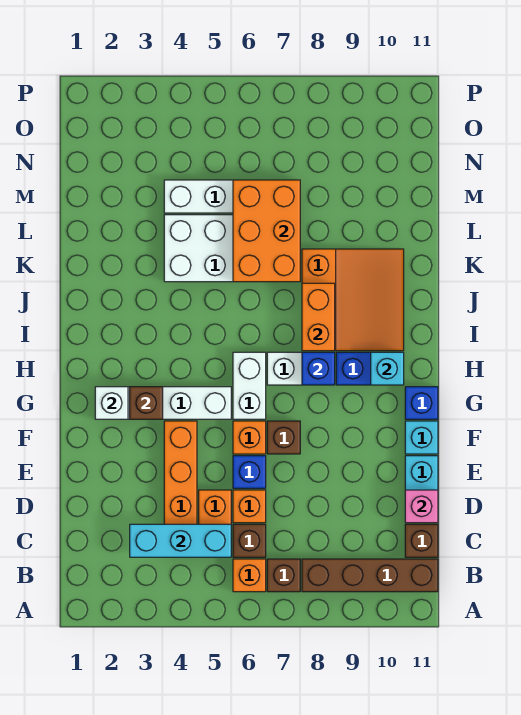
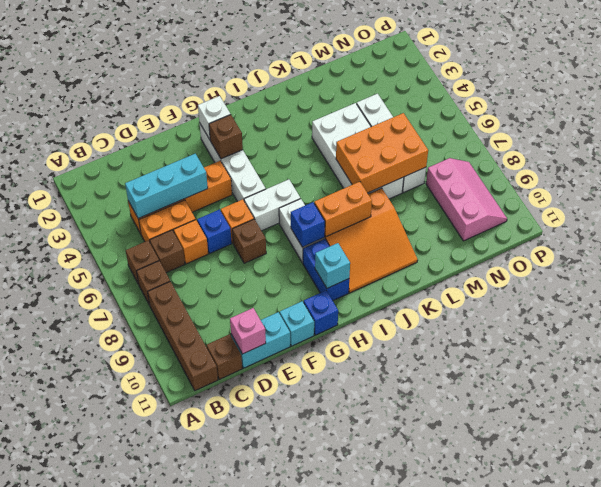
orange brick B6 level 1 -> brown brick B6 level 1
cyan brick C3:C5 level 2 -> cyan brick C4:E4 level 2
none -> pink slope N8:O10 level 1 top N

